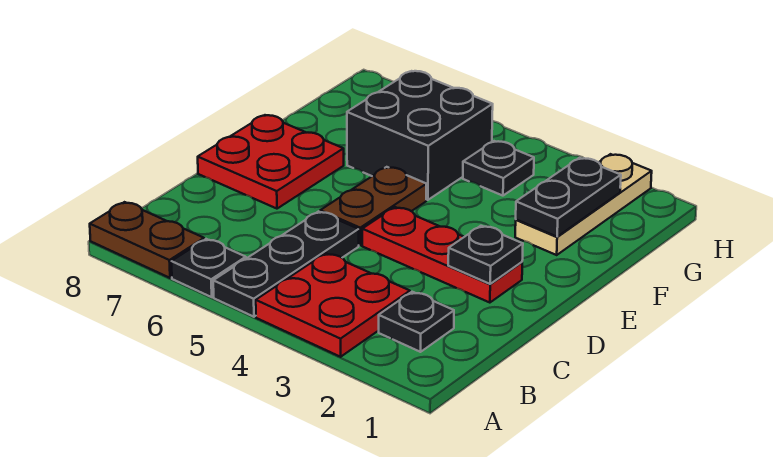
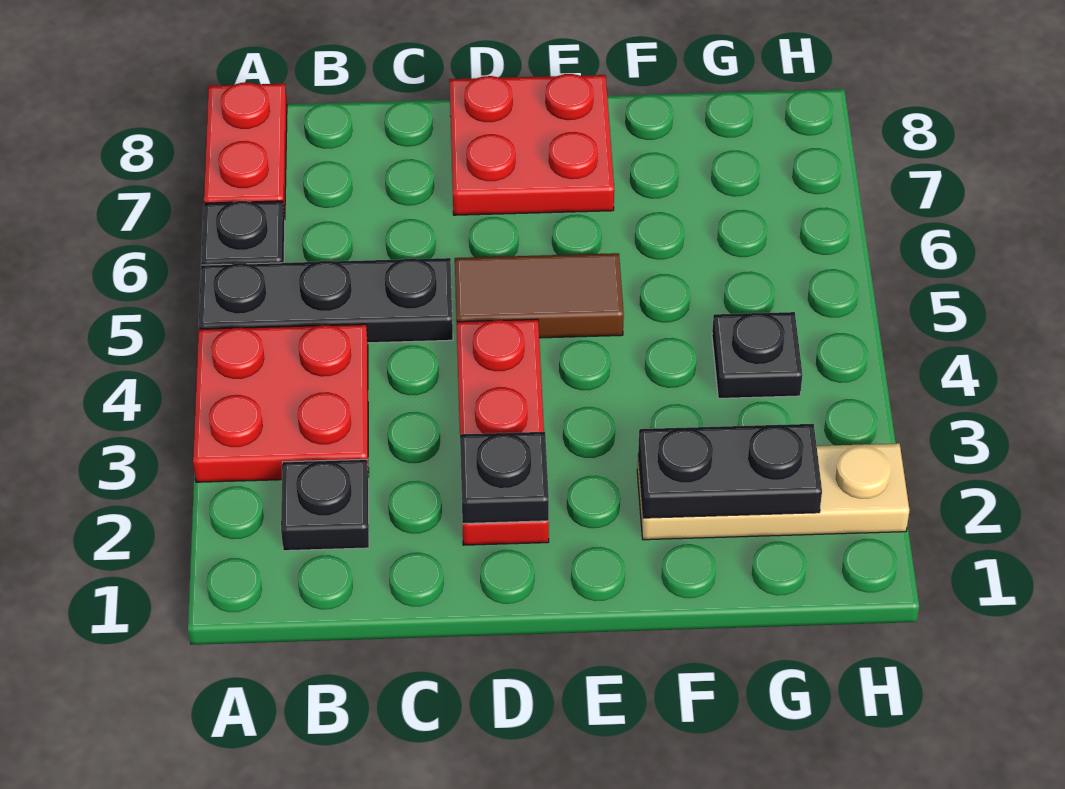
brown plate A7:A8 level 1 -> red plate A7:A8 level 1
brown plate D5:E5 level 1 -> brown tile D5:E5 level 1
black brick F5:G6 level 1 -> none

